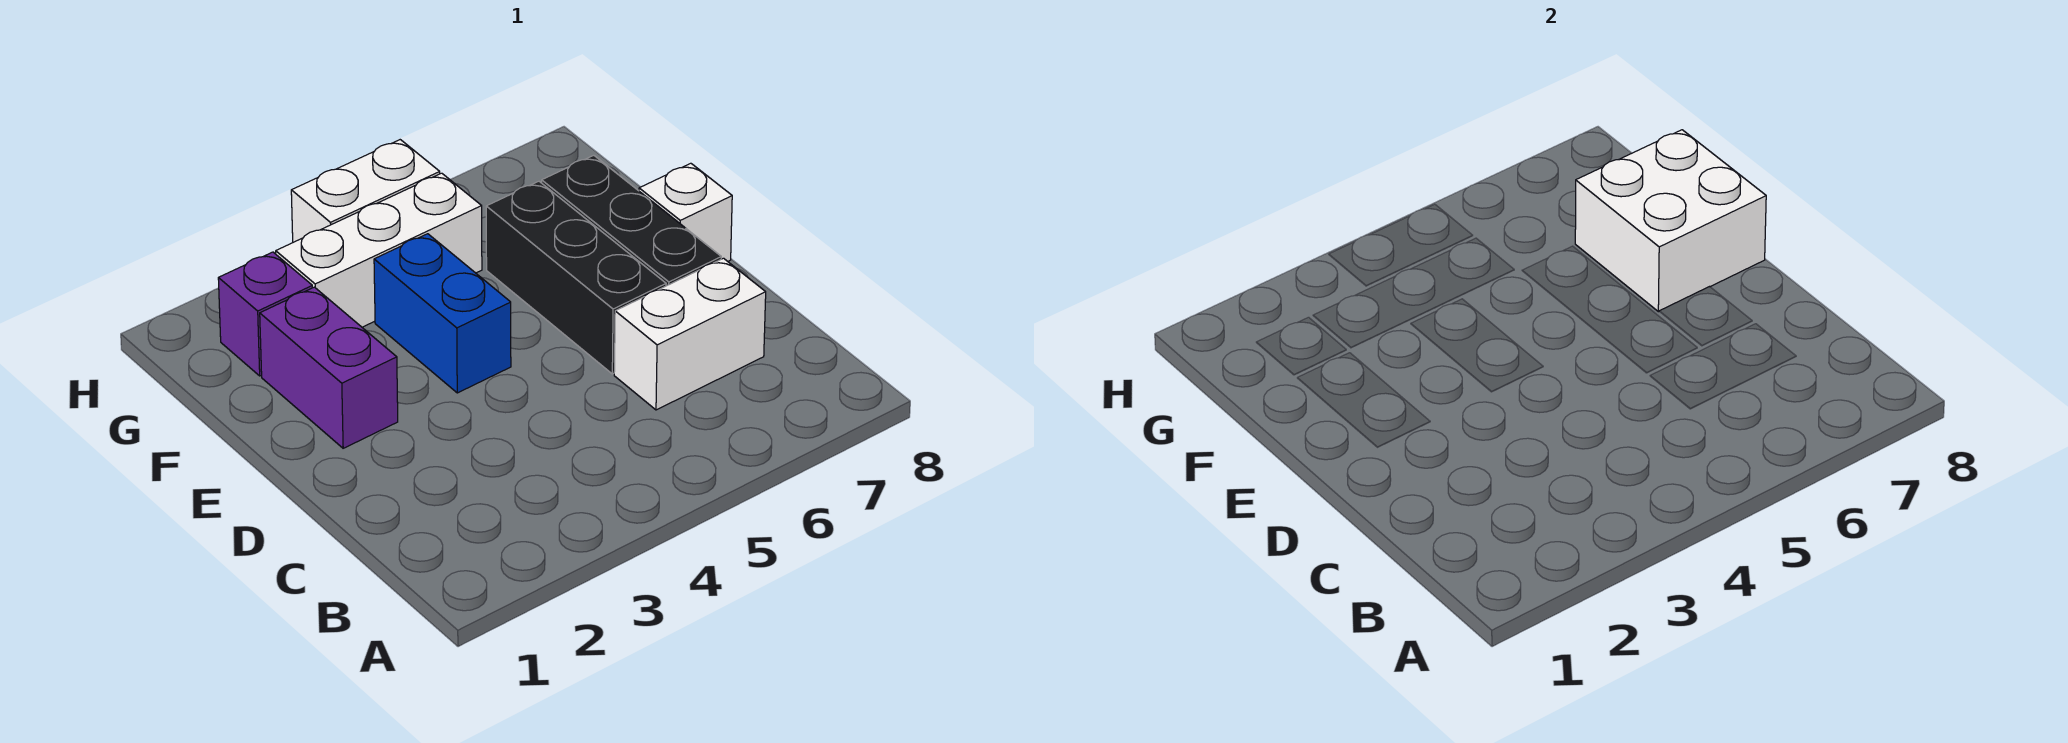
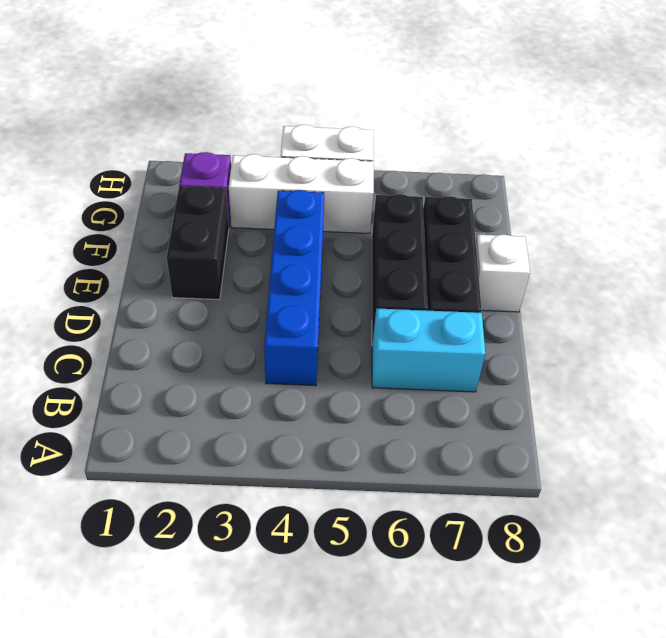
white brick C6:C7 level 1 -> cyan brick C6:C7 level 1
purple brick E2:F2 level 1 -> black brick E2:F2 level 1
blue brick E4:F4 level 1 -> blue brick C4:F4 level 1
white brick E7:F8 level 2 -> none

